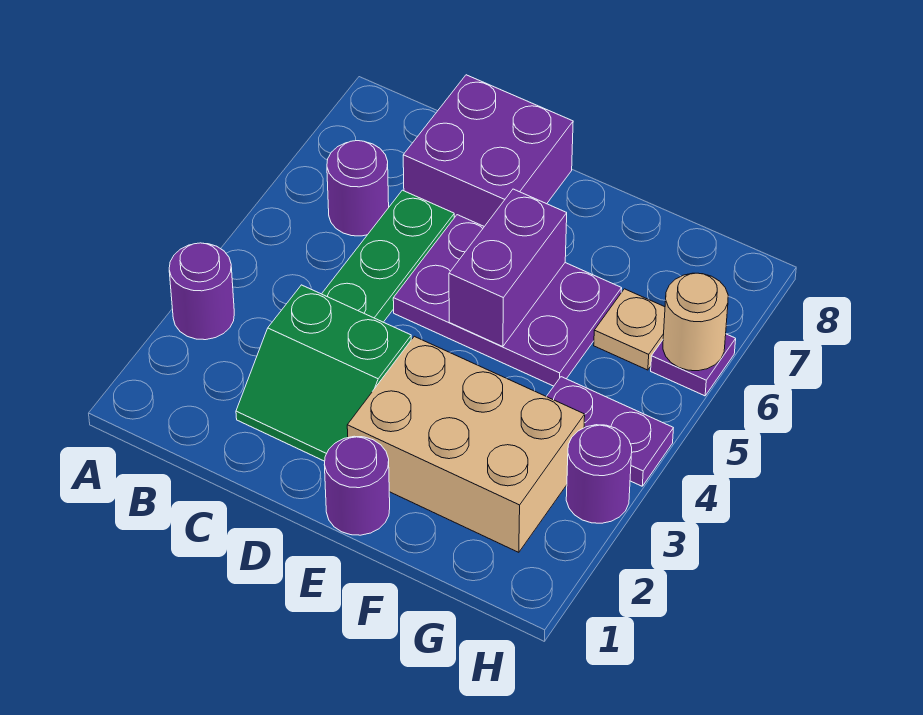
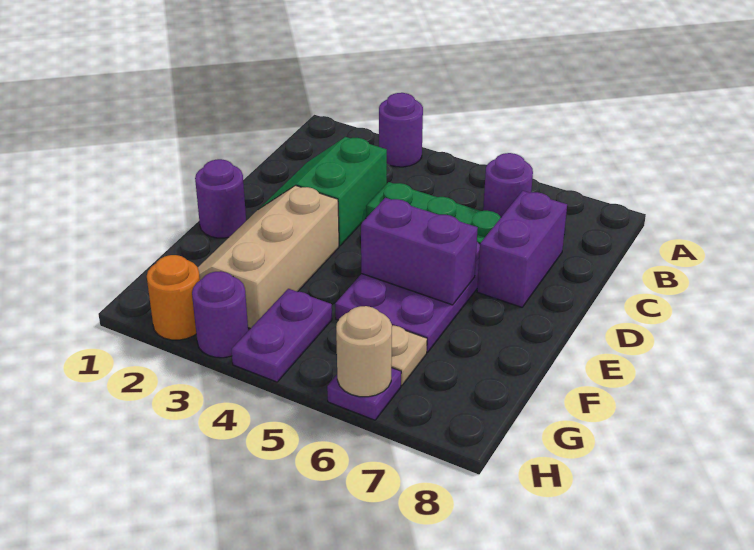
purple brick C7:D8 level 1 -> purple brick C7:D7 level 1
tan brick E2:G3 level 1 -> tan slope E2:G3 level 1 top 3
none -> orange round brick H2 level 1

